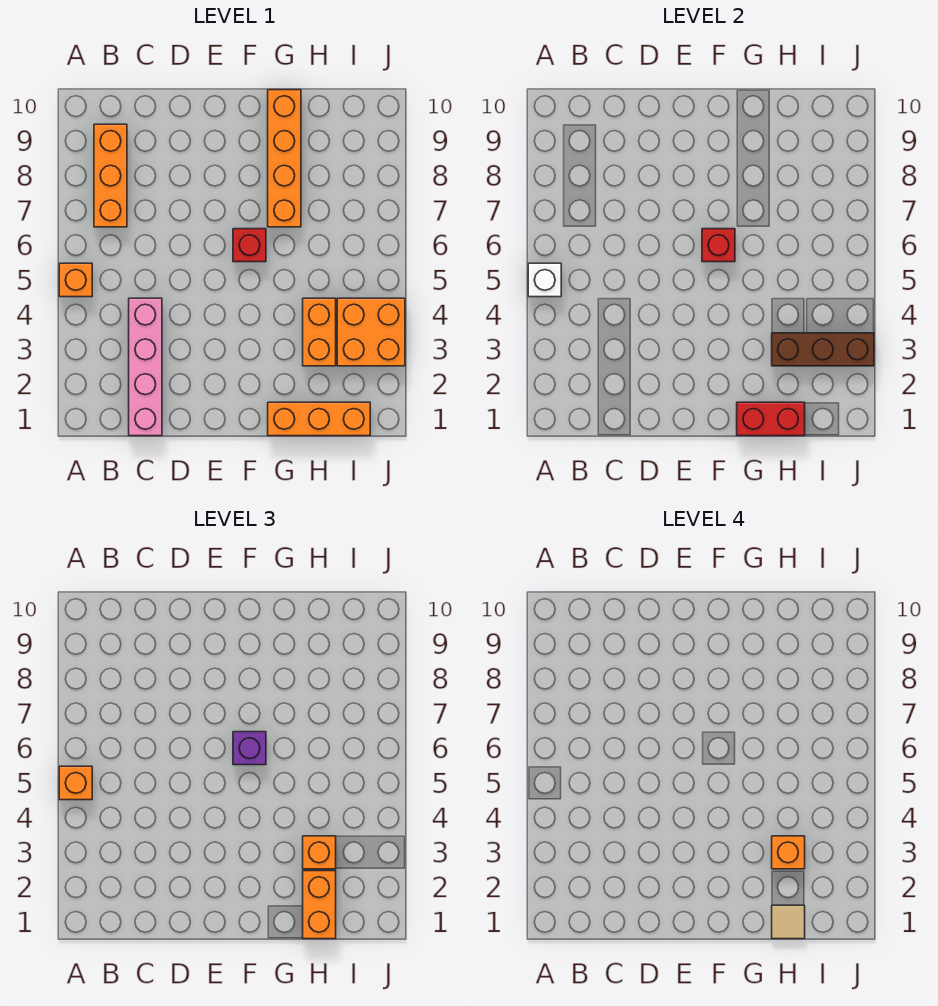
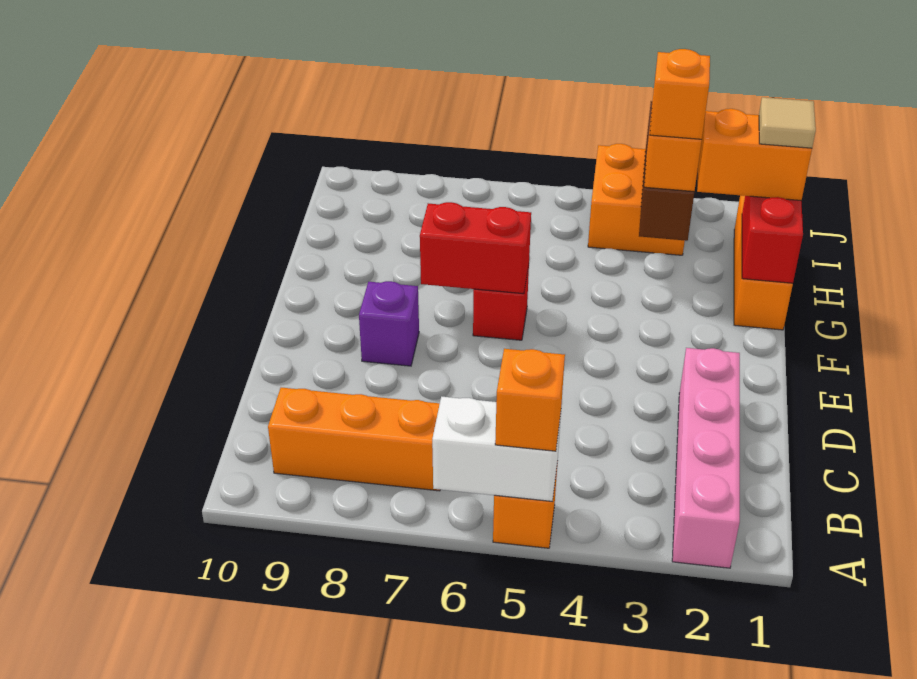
white brick A5 level 2 -> white brick A5:A6 level 2
pink brick C1:C4 level 1 -> pink brick A2:D2 level 1
red brick F6 level 2 -> red brick F6:F7 level 2
purple brick F6 level 3 -> purple brick E8 level 1
orange brick G7:G10 level 1 -> none
orange brick H3:H4 level 1 -> none

